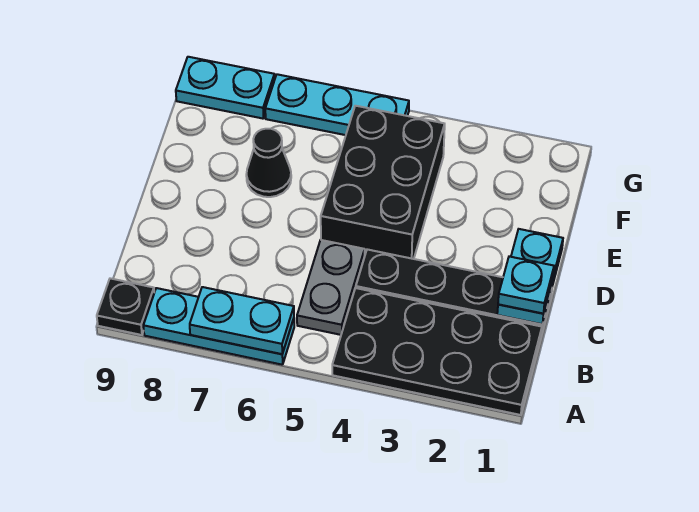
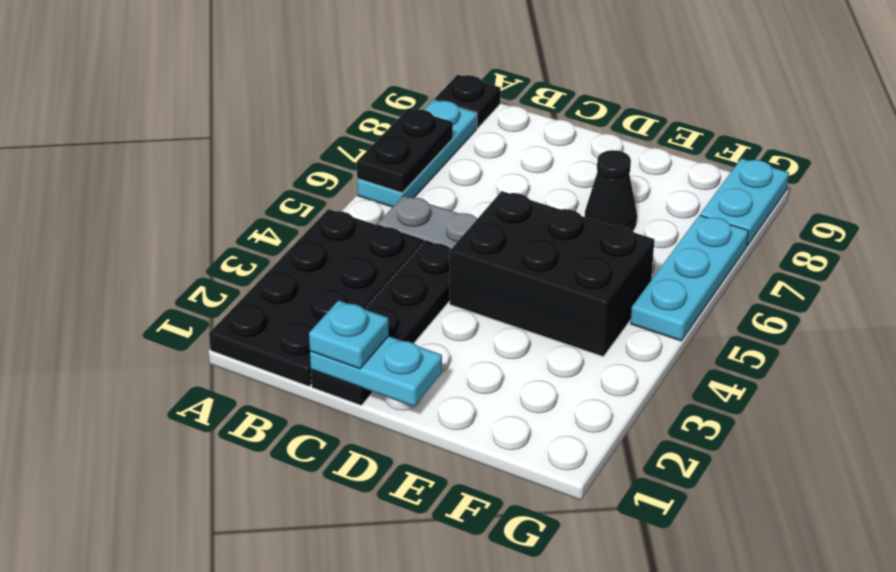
cyan plate A6:A7 level 2 -> black plate A6:A7 level 2

